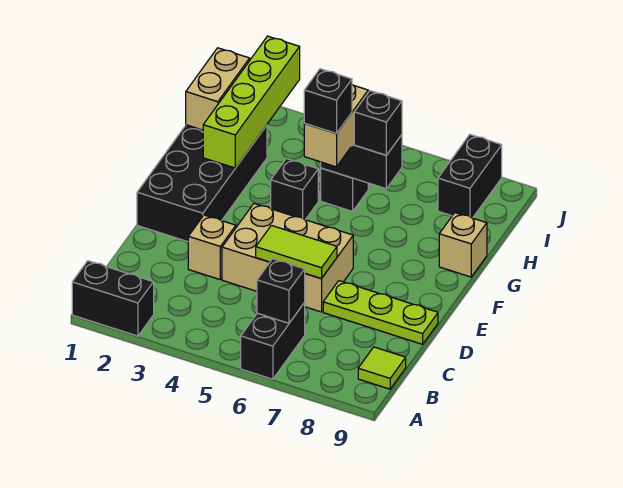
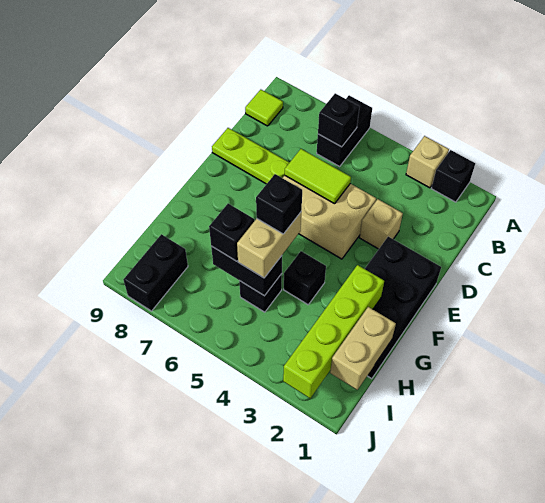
black brick A1:A2 level 1 -> black brick A2 level 1
tan brick G9 level 1 -> tan brick A3 level 1

